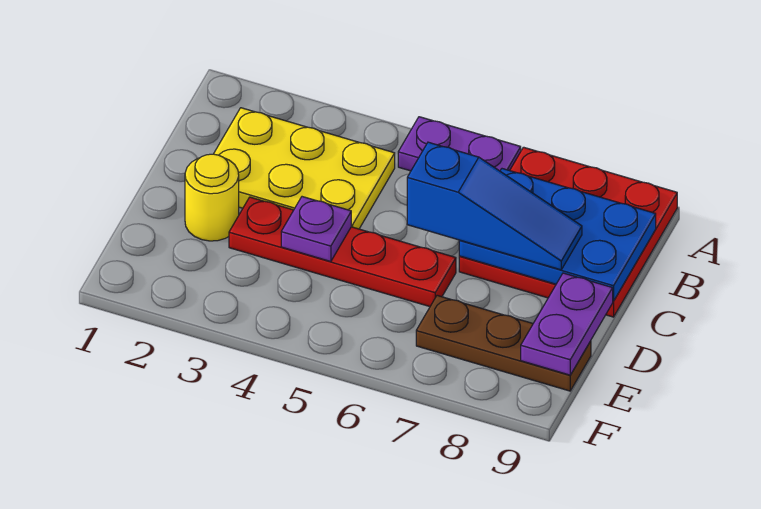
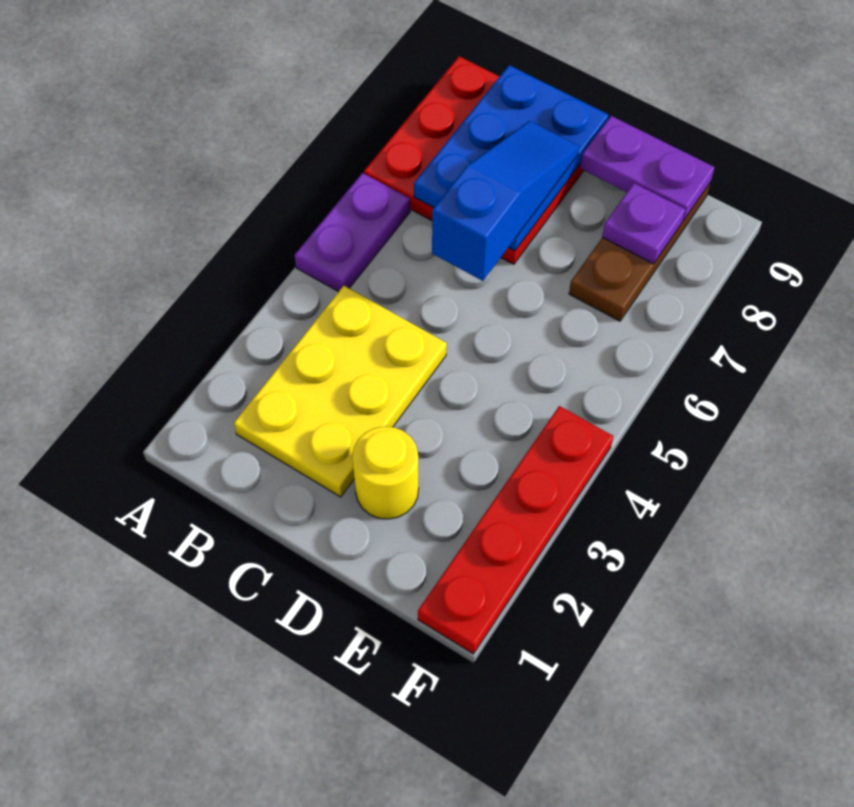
red plate D3:D6 level 1 -> red plate F1:F4 level 1
purple plate D4 level 2 -> purple plate E8 level 2

